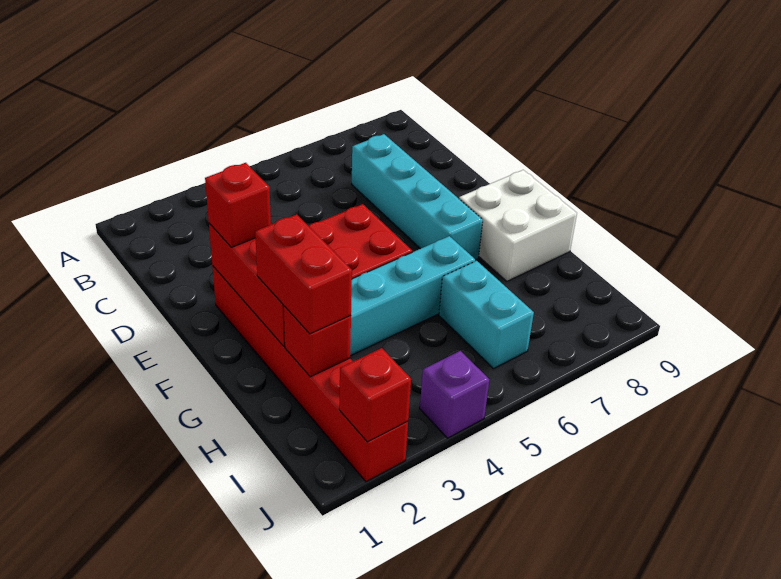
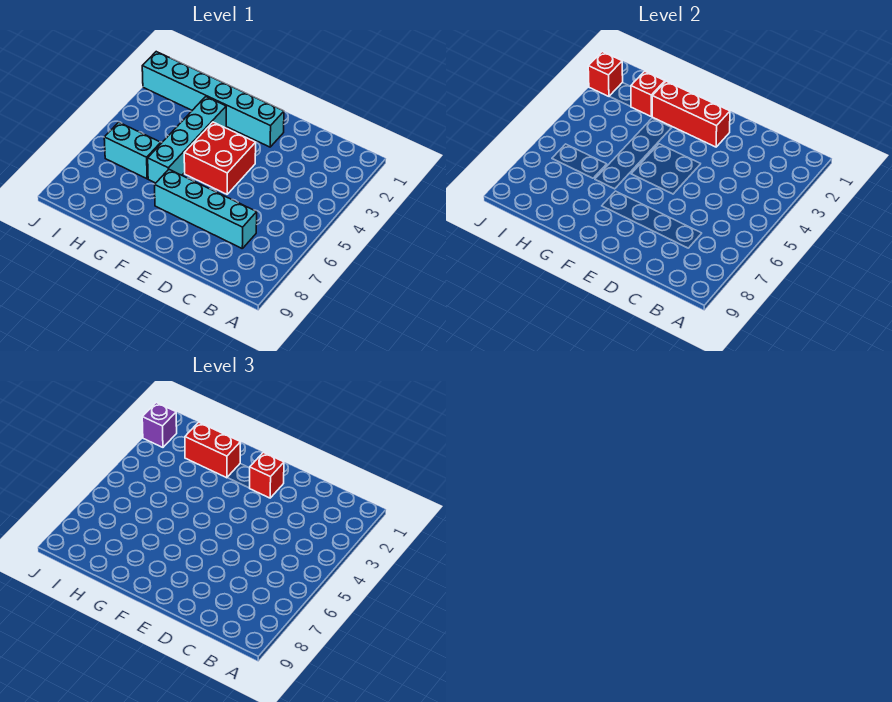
red brick E2:J2 level 1 -> cyan brick E2:J2 level 1
white brick F8:G9 level 1 -> none
purple brick J4 level 1 -> purple brick J2 level 3

